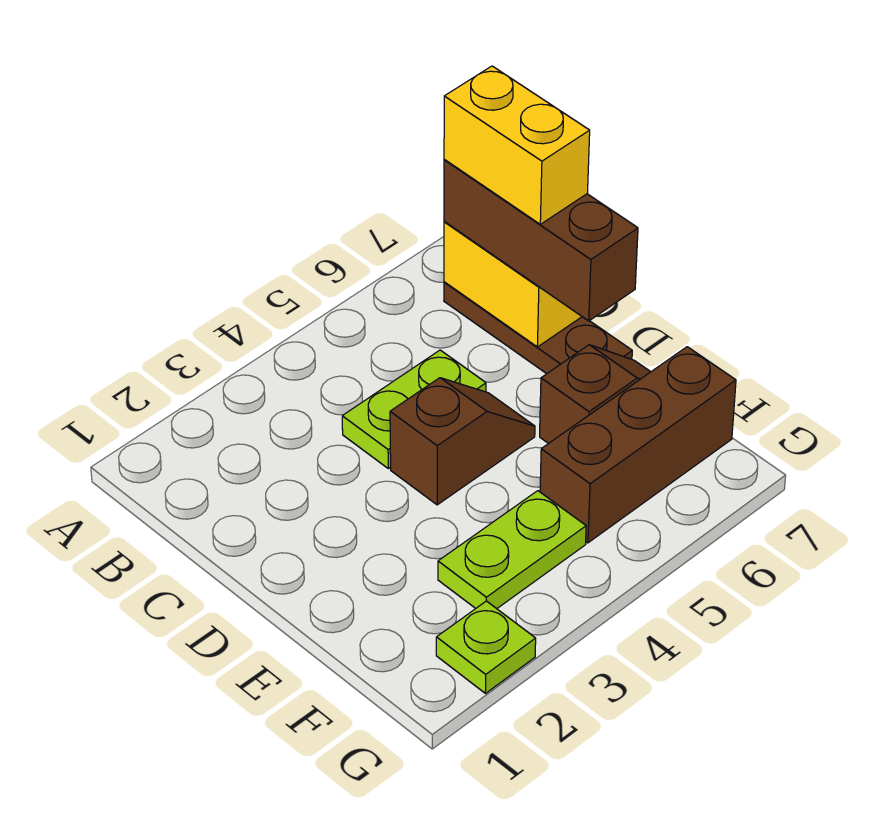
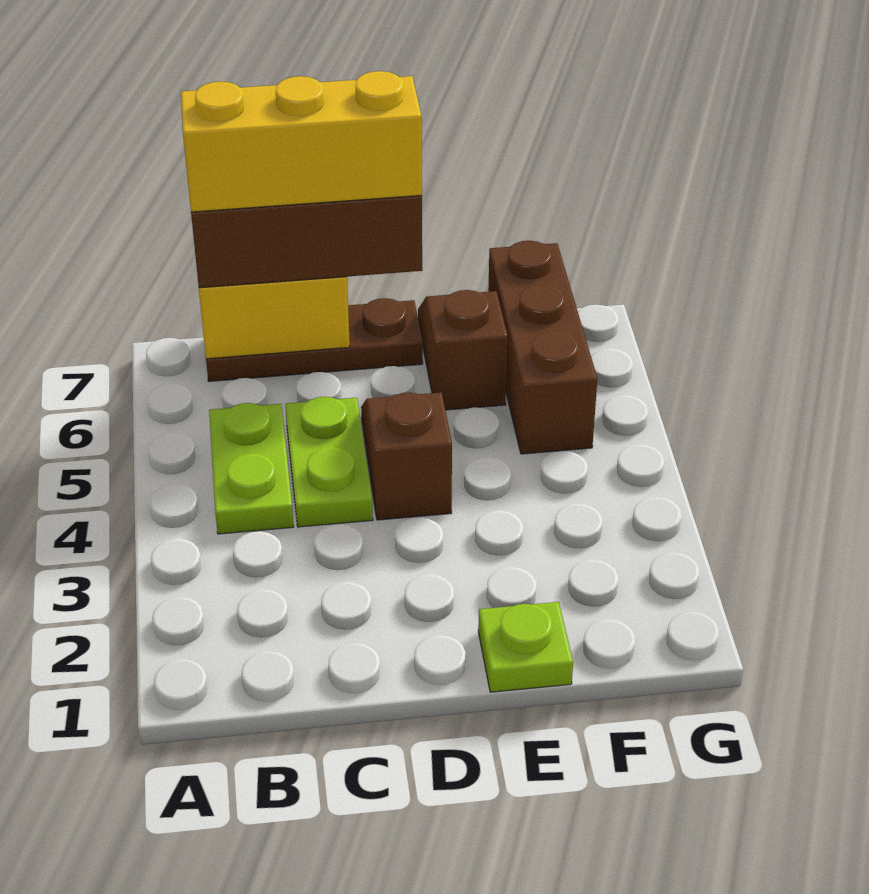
yellow brick B7:C7 level 4 -> yellow brick B7:D7 level 4
lime plate F3:F4 level 1 -> lime plate B4:B5 level 1
lime plate G2 level 1 -> lime plate E1 level 1

